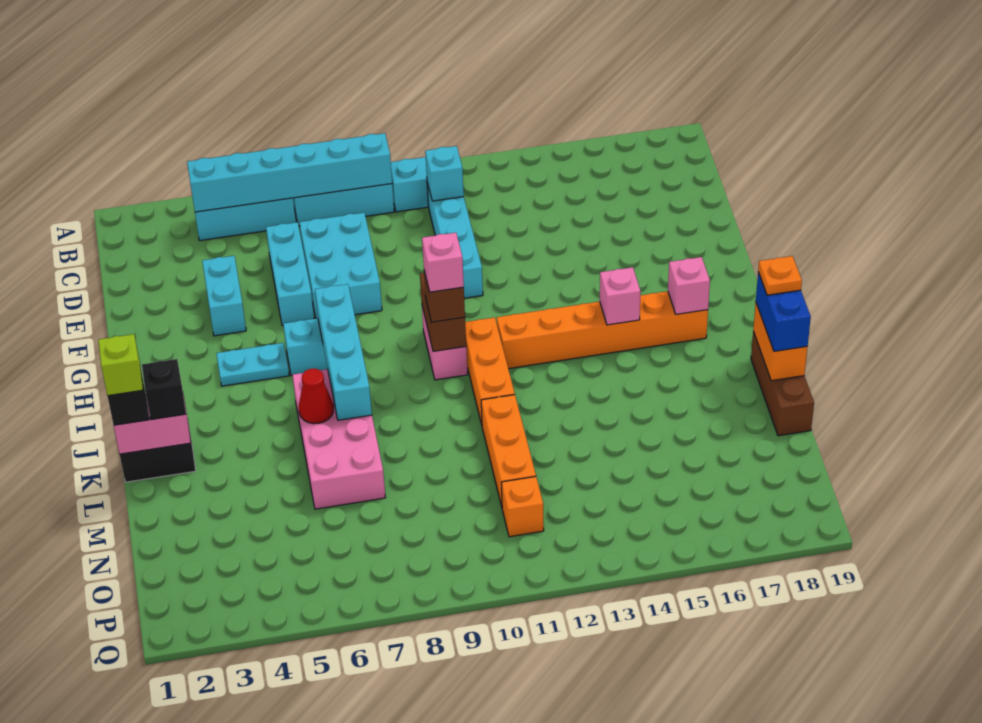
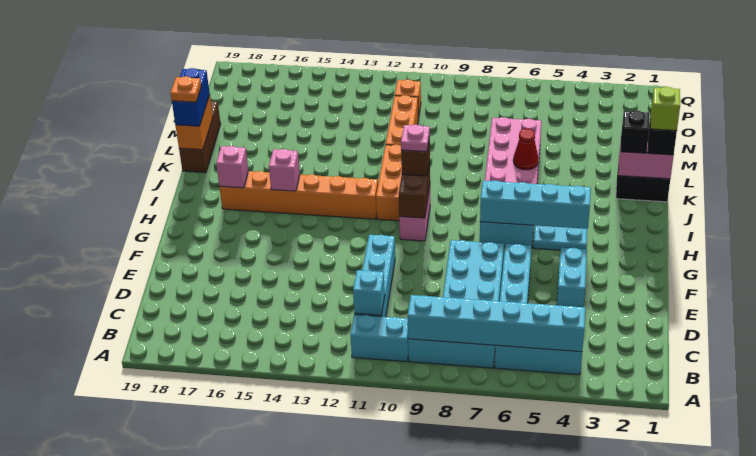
cyan brick H7:K7 level 2 -> cyan brick H4:H7 level 2
pink brick I10 level 4 -> pink plate I10 level 4

